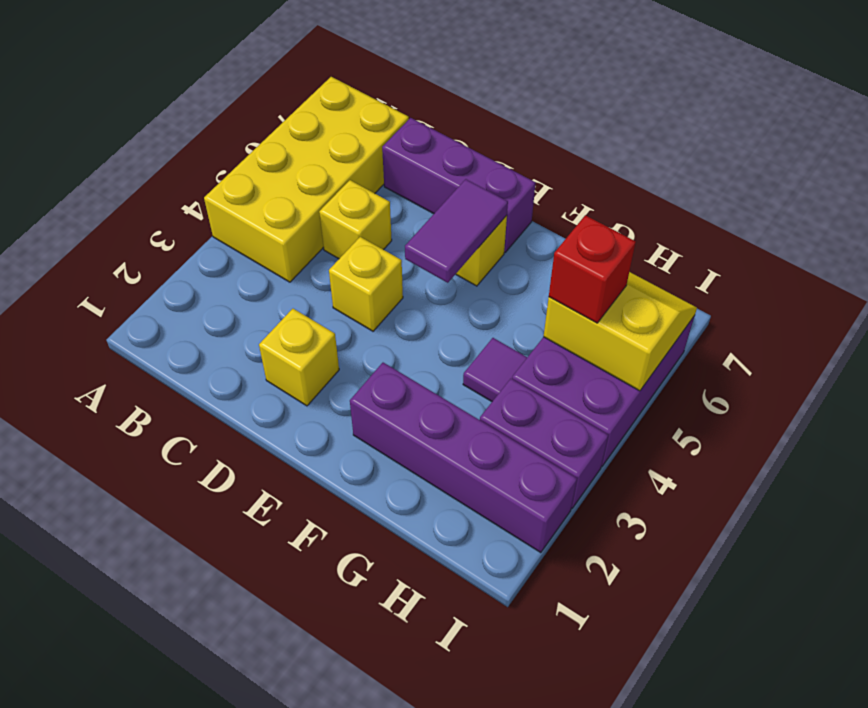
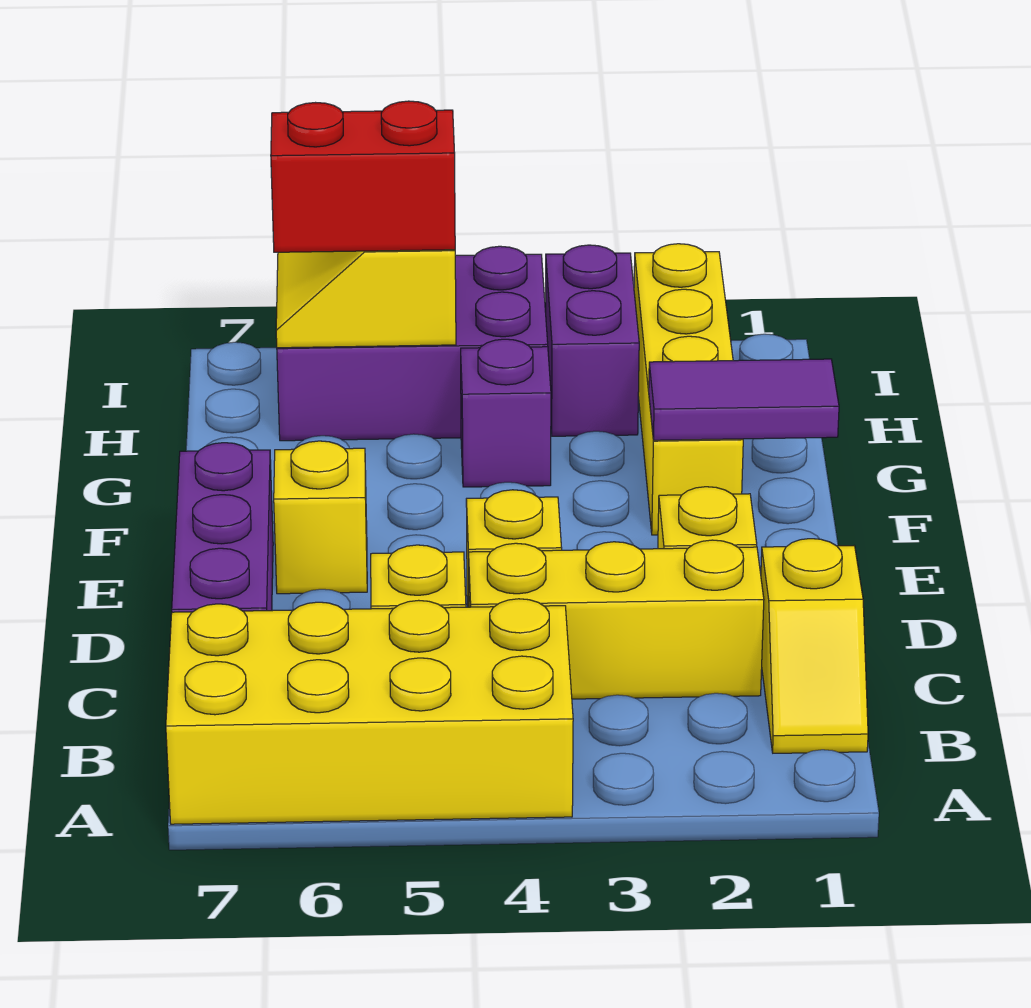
none -> yellow slope B1:C1 level 1 top C
none -> yellow brick C2:C4 level 1
purple tile E5:E6 level 2 -> purple tile F1:F2 level 2
purple brick F2:I2 level 1 -> yellow brick F2:I2 level 1
purple tile G4 level 1 -> purple brick G4 level 1
red brick H5 level 3 -> red brick H5:H6 level 3

